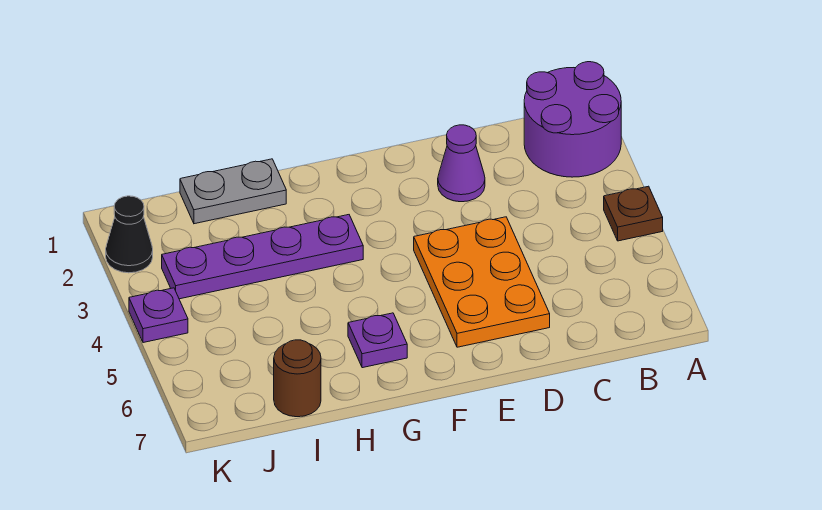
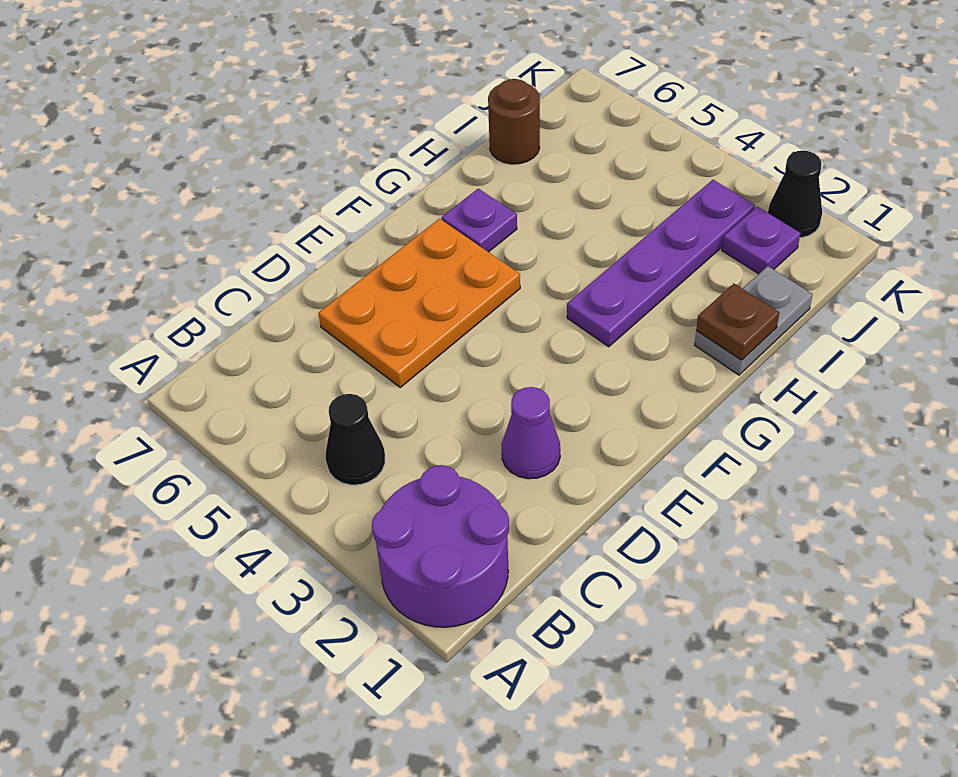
brown plate A4 level 1 -> brown plate H1 level 2
none -> black cone B4 level 1
orange plate D4:E6 level 1 -> orange plate D5:F6 level 1
purple plate K4 level 1 -> purple plate J2 level 1

